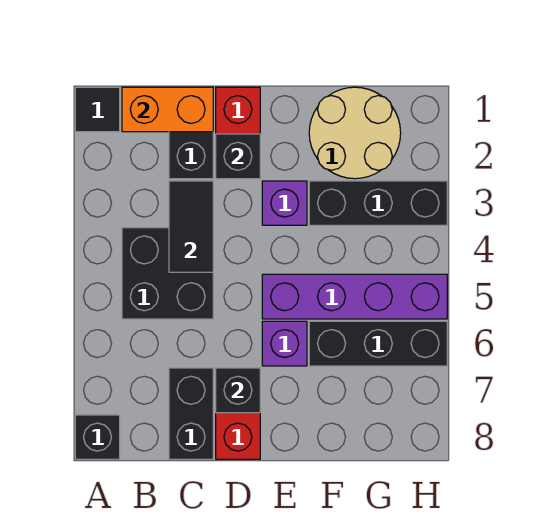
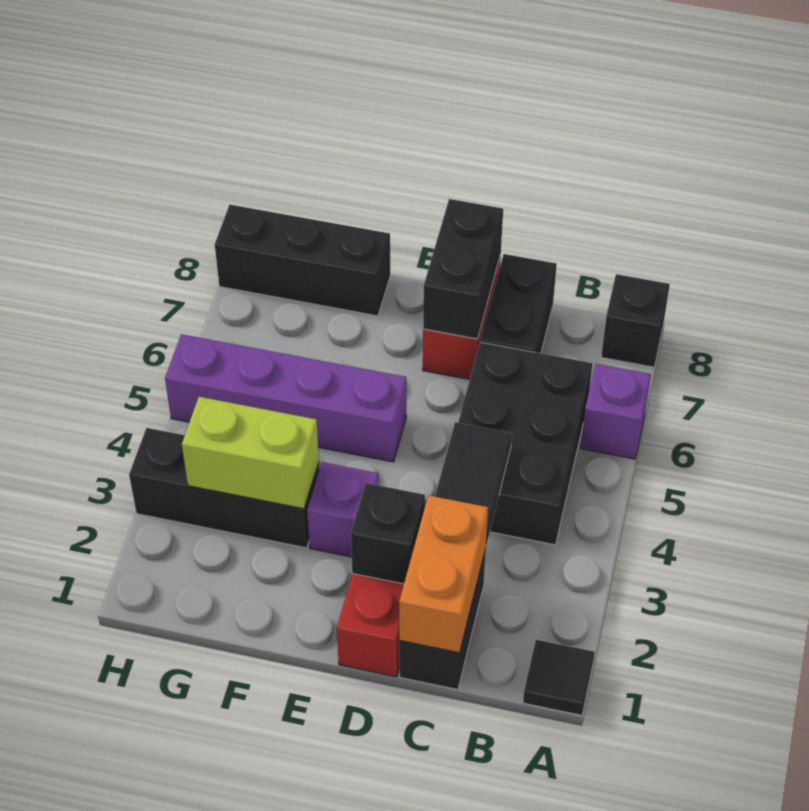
orange brick B1:C1 level 2 -> orange brick C1:C2 level 2
black brick B4:C5 level 1 -> black brick B4:C6 level 1
black brick D7 level 2 -> black brick D7:D8 level 2
purple brick E6 level 1 -> purple brick A6 level 1
tan round brick F1:G2 level 1 -> none
none -> lime brick F3:G3 level 2
black brick F6:H6 level 1 -> black brick F8:H8 level 1

